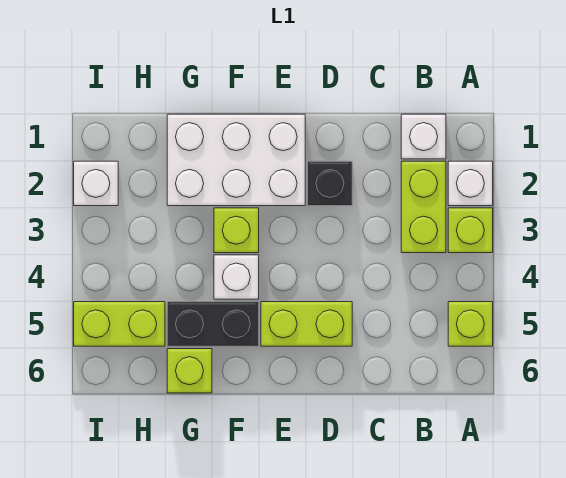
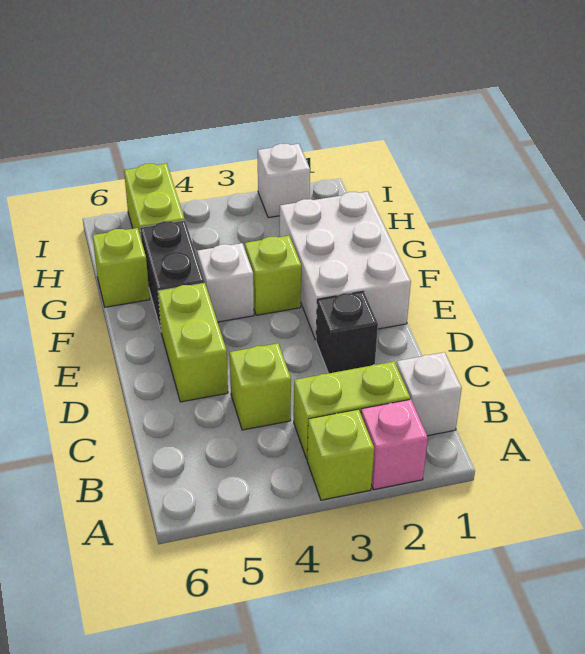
white brick A2 level 1 -> pink brick A2 level 1
lime brick A5 level 1 -> lime brick C4 level 1

